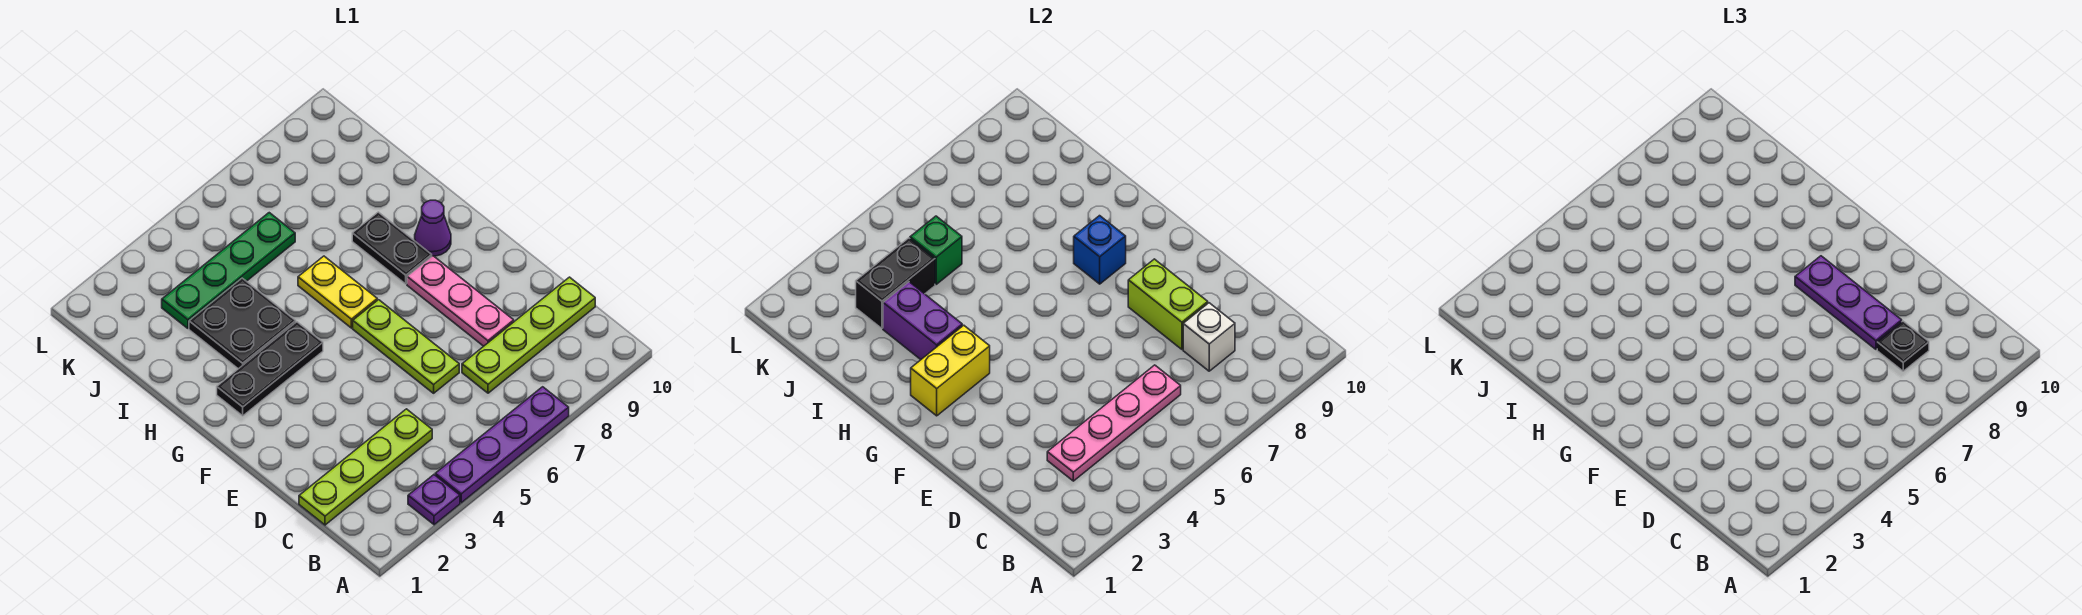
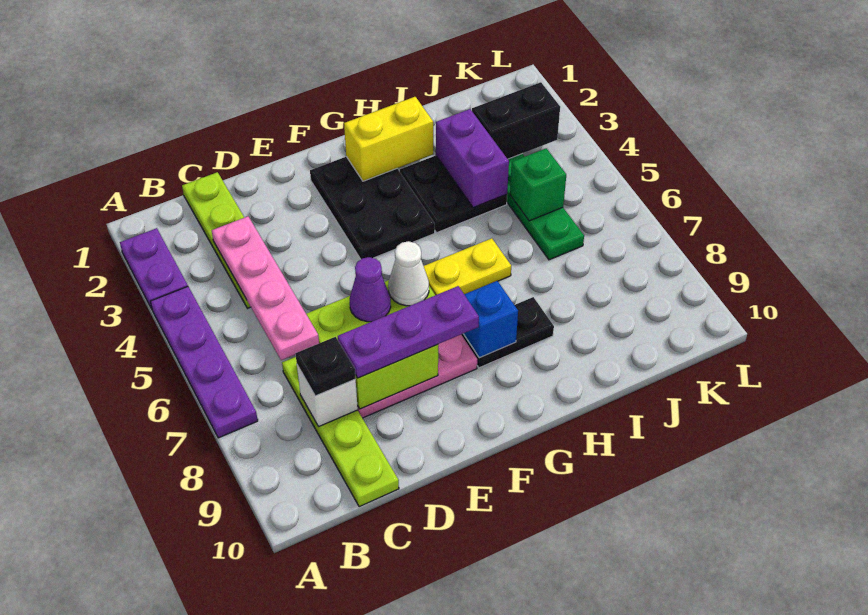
purple plate A3 level 1 -> purple plate A2:A3 level 1
none -> white cone F6 level 2
black plate G2:G4 level 1 -> black plate F2:G4 level 1
yellow brick G2:G3 level 2 -> yellow brick G2:H2 level 2
purple cone G9 level 1 -> purple cone E6 level 2
purple brick H3:I3 level 2 -> purple brick I3:I4 level 2
black brick J3:J4 level 2 -> black brick J3:K3 level 2

